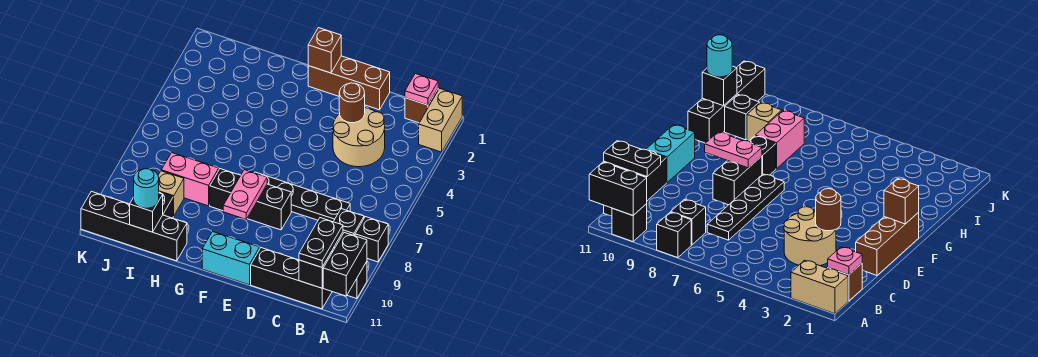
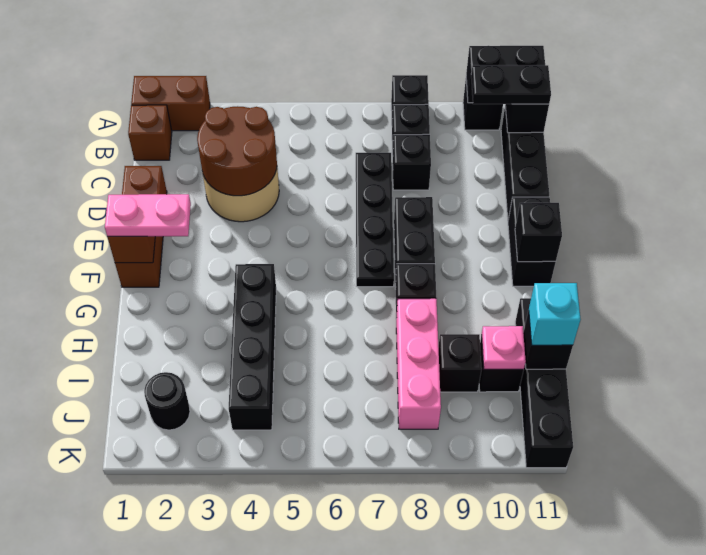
tan brick A1:A2 level 1 -> brown brick A1:A2 level 1
pink plate B1 level 2 -> pink plate I10 level 2
none -> black brick C8 level 1
brown round brick D3 level 2 -> brown round brick C3:D4 level 2
cyan brick E11:F11 level 1 -> black brick E11:F11 level 1
pink plate F8:F9 level 2 -> pink plate F1:F2 level 3
none -> black brick F11 level 2
none -> black brick G4:J4 level 1
pink brick H8:I8 level 1 -> pink brick H8:J8 level 1
tan brick I9 level 1 -> black brick I9 level 1
cyan round brick I11 level 3 -> cyan brick I11 level 3
none -> black round brick J2 level 1

